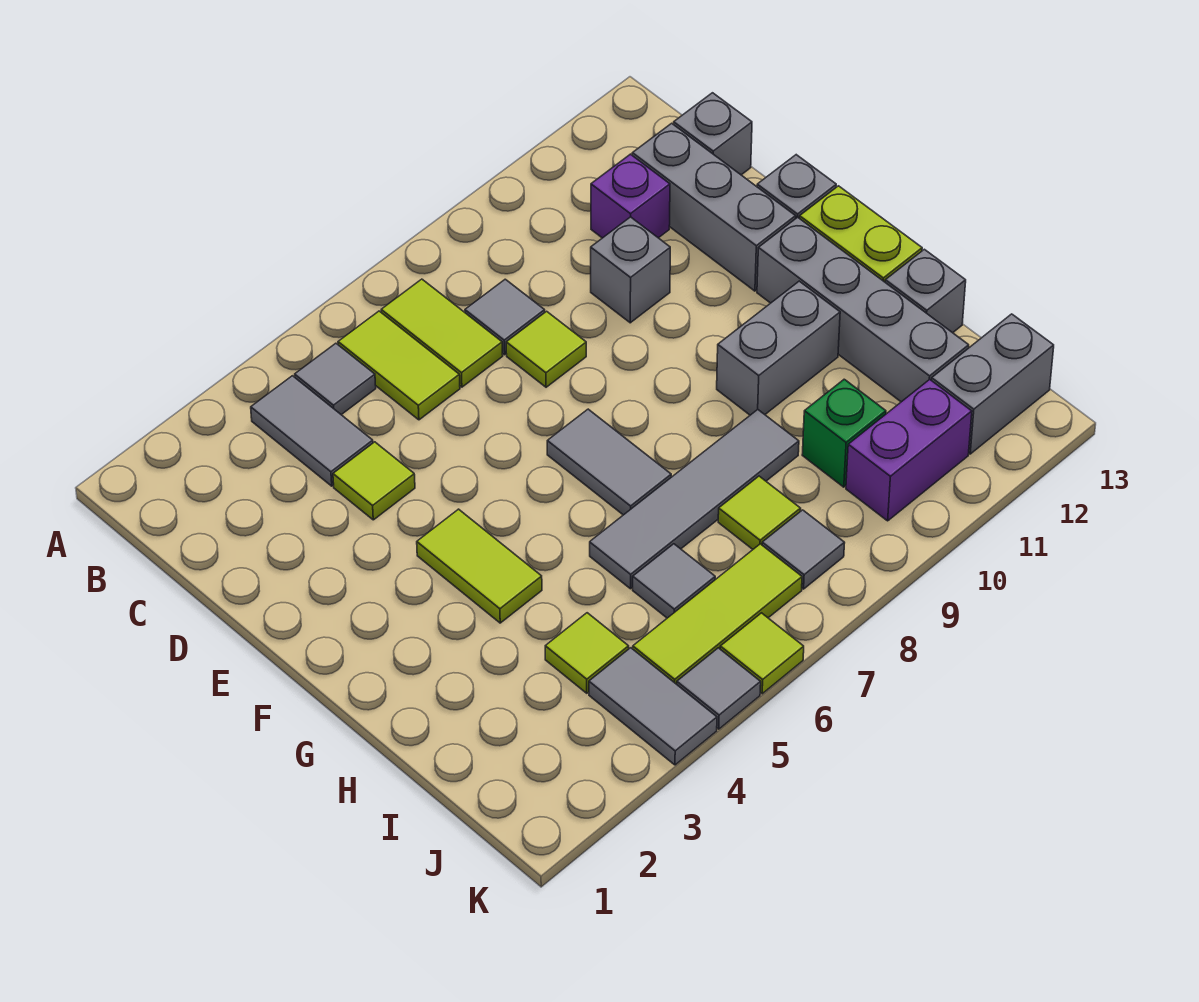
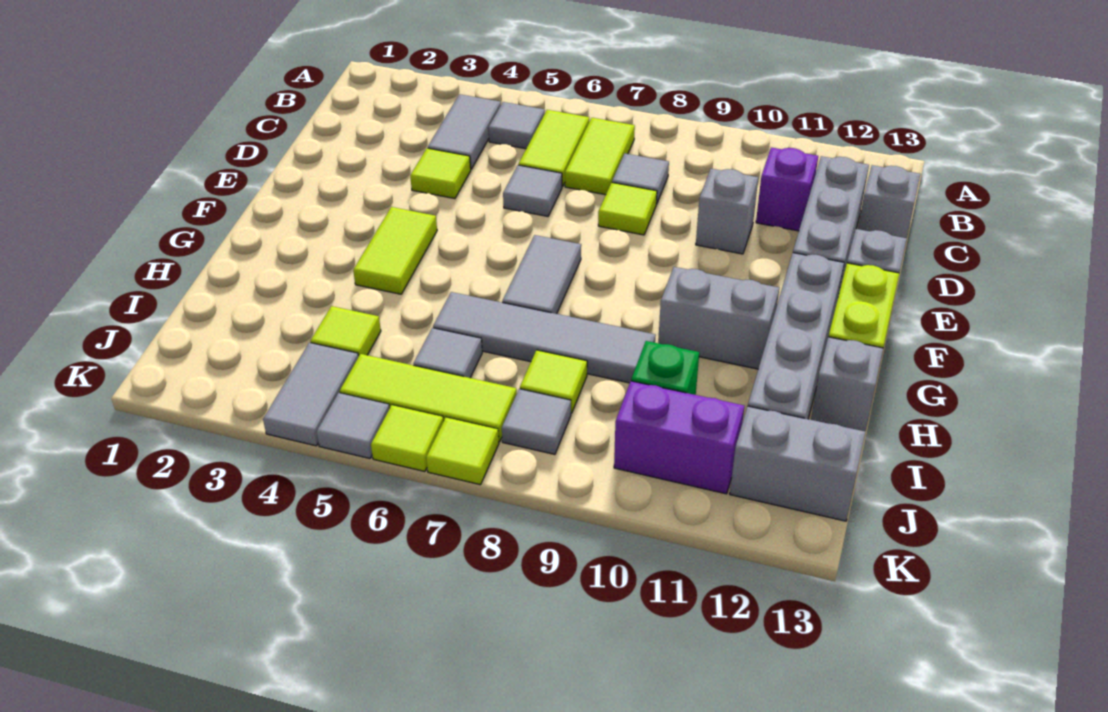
none -> grey tile D6 level 1
none -> lime tile K7 level 1

